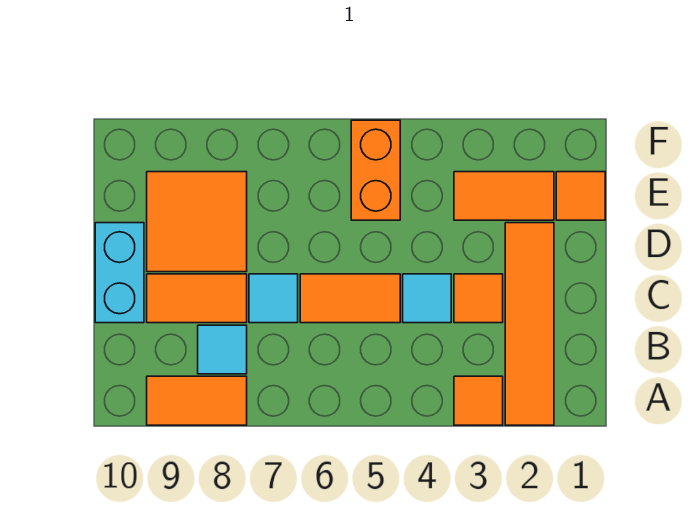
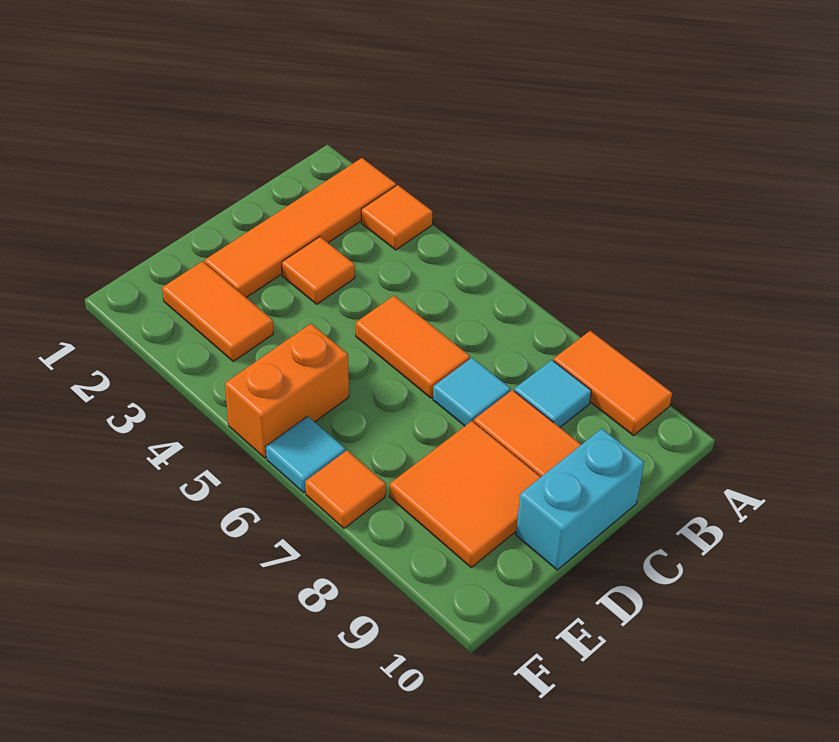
cyan tile C4 level 1 -> cyan tile F6 level 1
orange tile E1 level 1 -> orange tile F7 level 1

